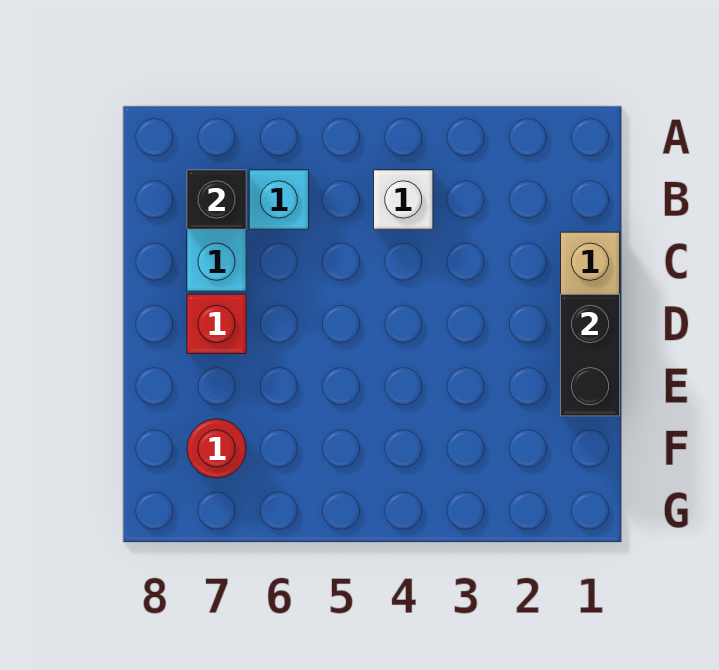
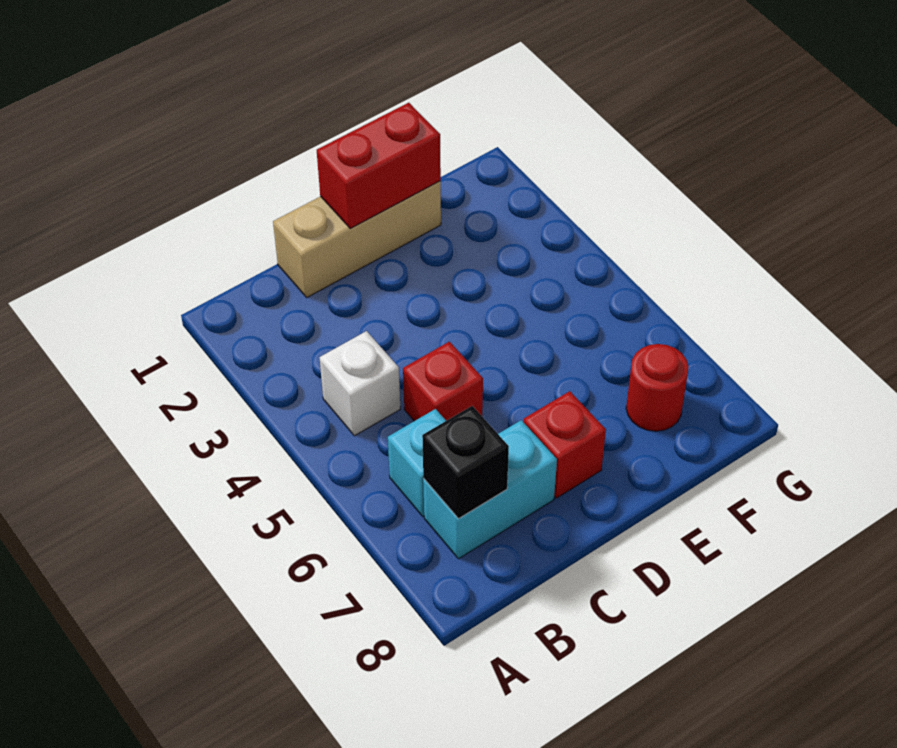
none -> red brick C5 level 1
black brick D1:E1 level 2 -> red brick D1:E1 level 2

